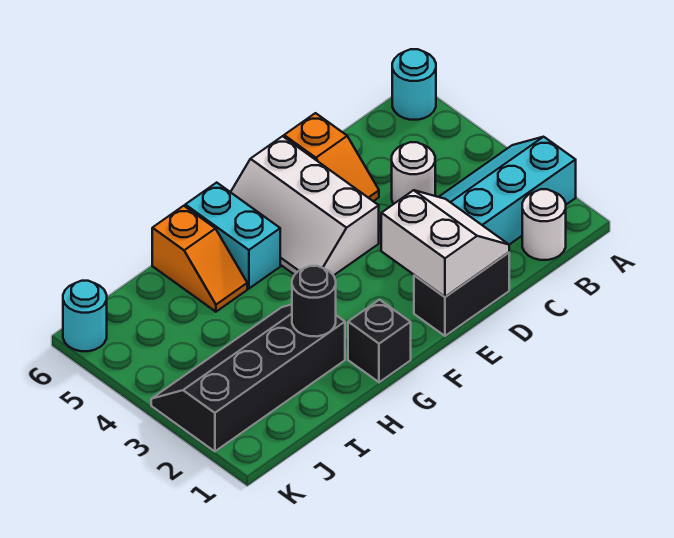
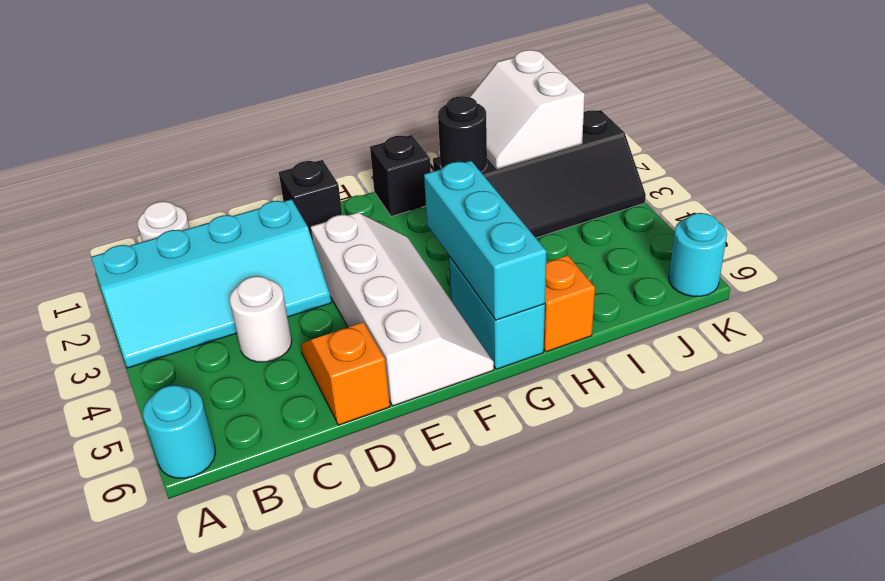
black brick D1:E1 level 1 -> black brick E1 level 1
white slope D1:E2 level 2 top E -> white slope I1:J2 level 2 top J
white slope E4:F6 level 1 top E -> white slope E3:F6 level 1 top E
none -> cyan brick G4:G6 level 2

